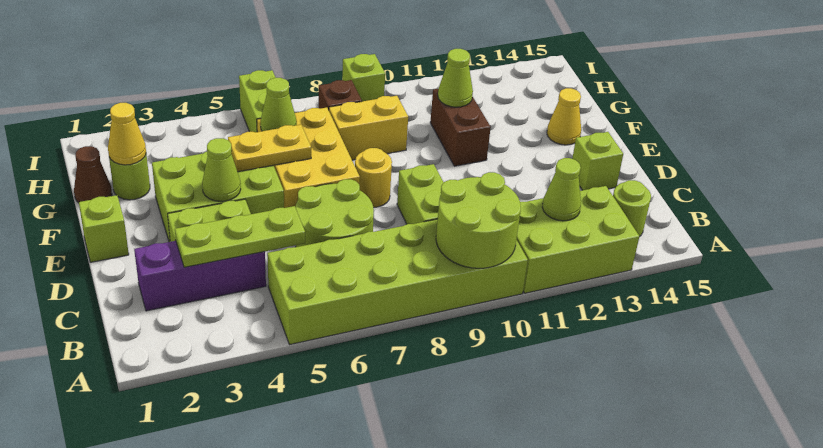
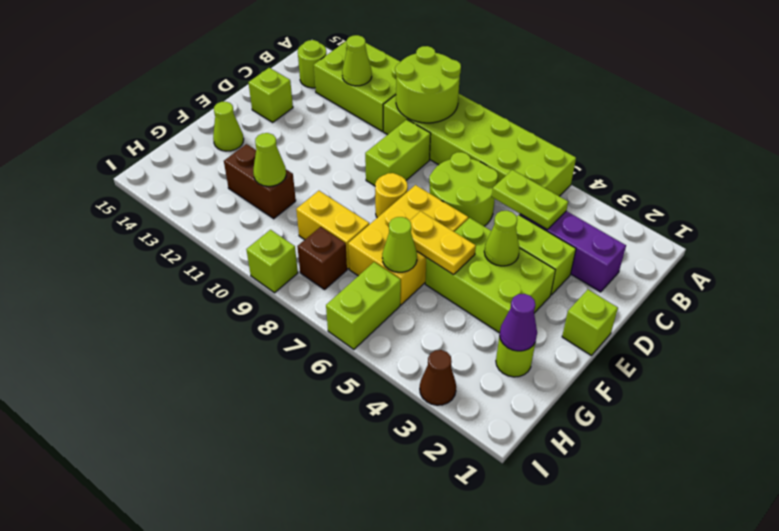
lime plate C3:C5 level 2 -> lime plate C4:C5 level 2
brown brick F11:G11 level 1 -> brown brick G11:G12 level 1
yellow cone F14 level 1 -> lime cone F14 level 1
brown cone G1 level 1 -> brown cone I3 level 1
yellow cone G2 level 2 -> purple cone G2 level 2

